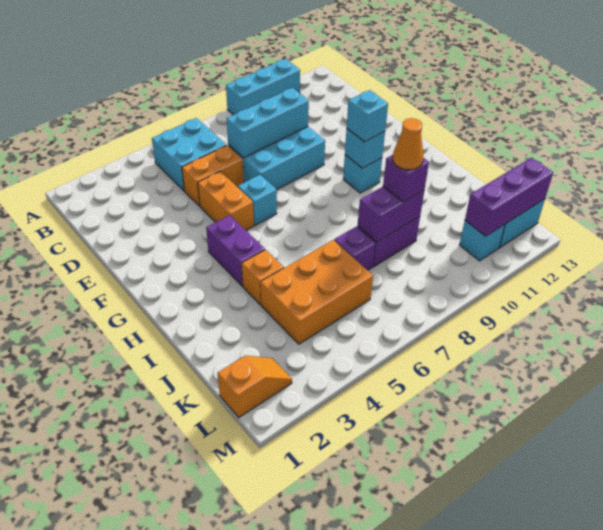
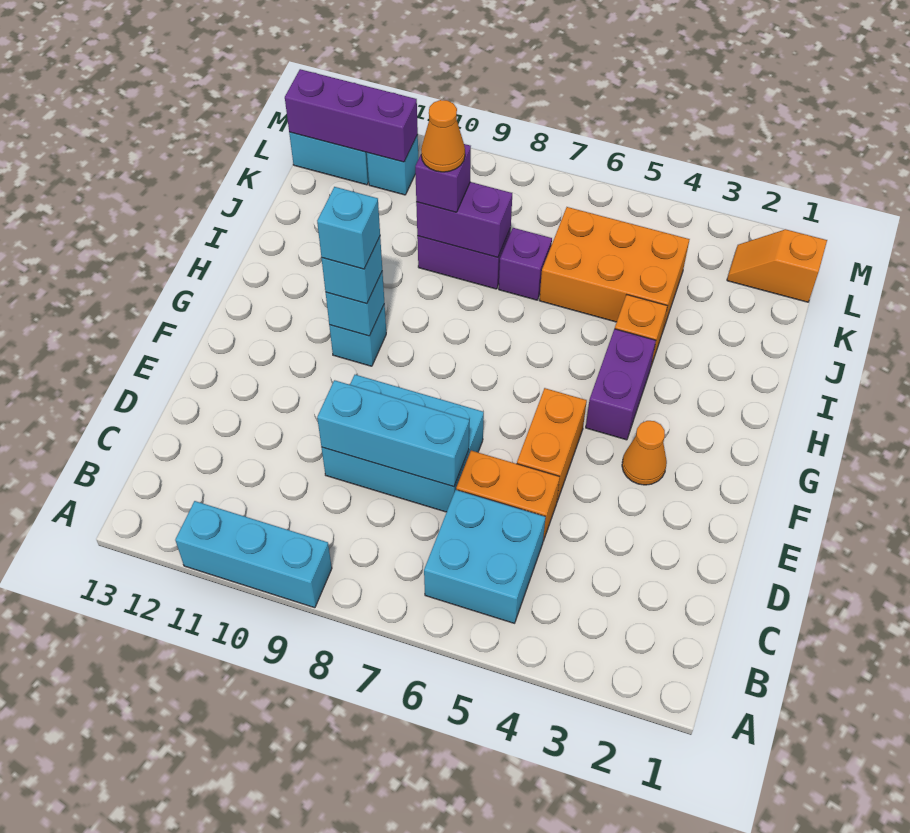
none -> orange cone F3 level 1
cyan brick F6 level 1 -> cyan brick G10 level 4

